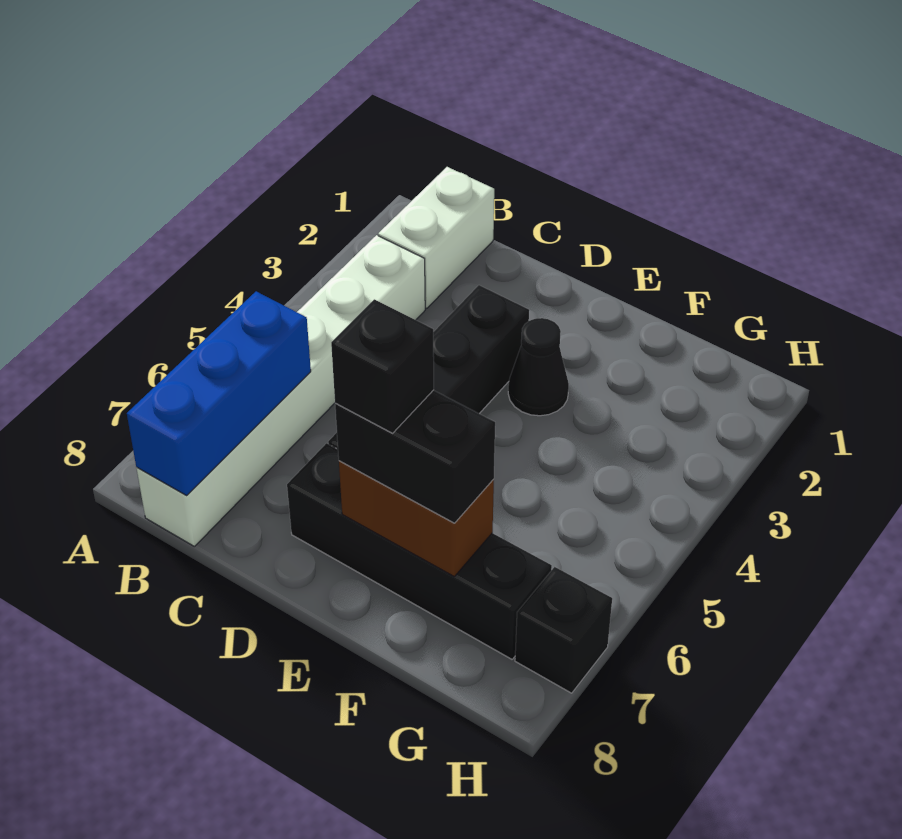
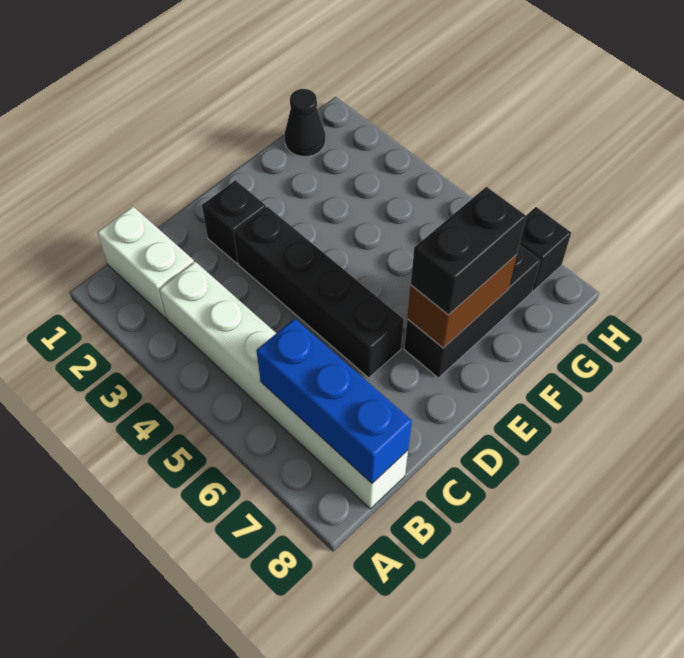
black brick D7:G7 level 1 -> black brick E7:G7 level 1
black cone E3 level 1 -> black cone G1 level 1
black brick E7 level 4 -> black brick D2 level 1

